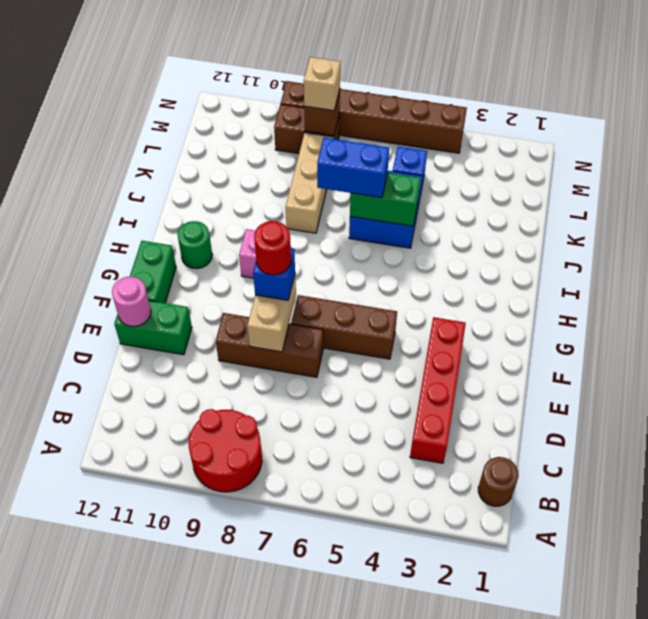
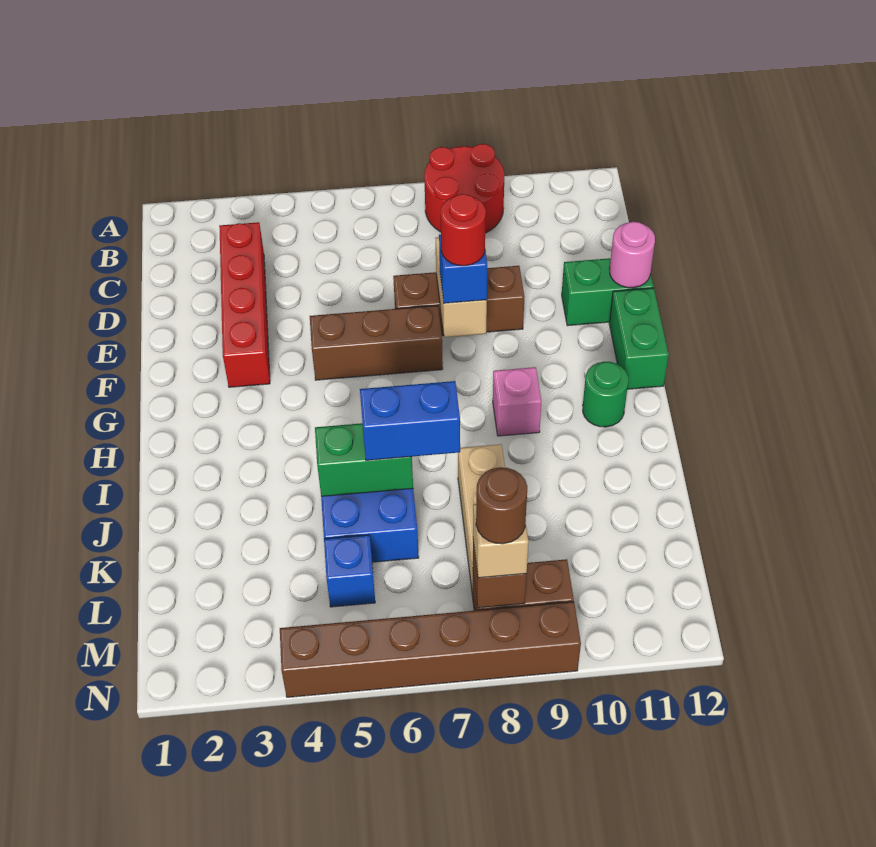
brown round brick B1 level 1 -> brown round brick M8 level 4

